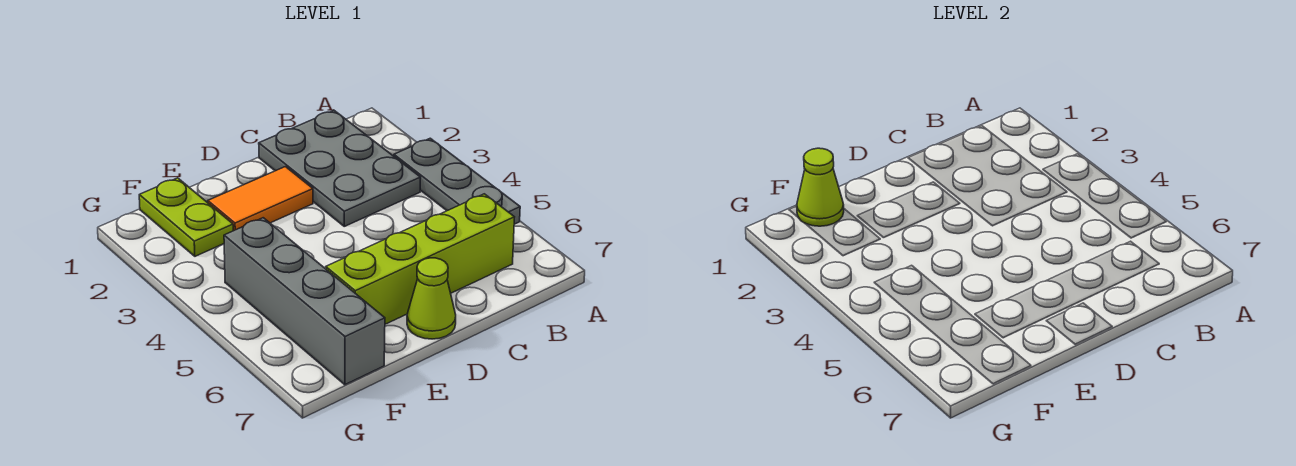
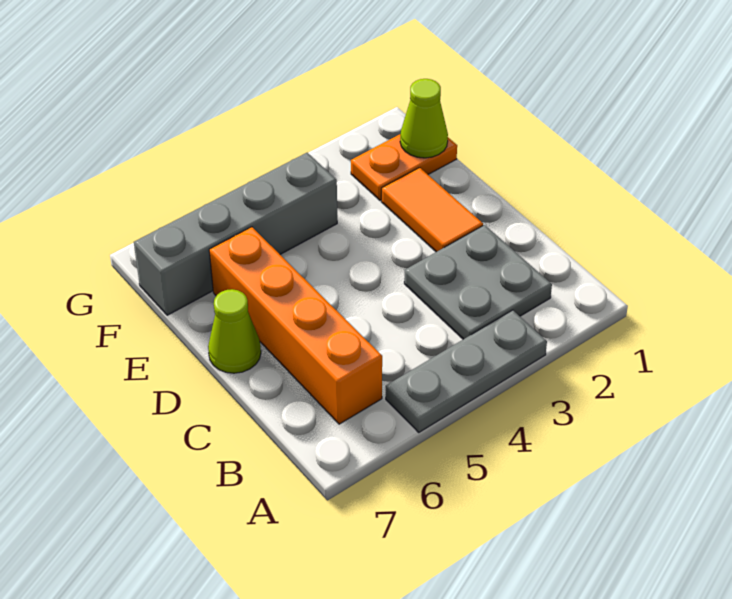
grey plate B1:C3 level 1 -> grey plate B2:C3 level 1
lime brick B6:E6 level 1 -> orange brick B6:E6 level 1
lime plate F1:F2 level 1 -> orange plate F1:F2 level 1

